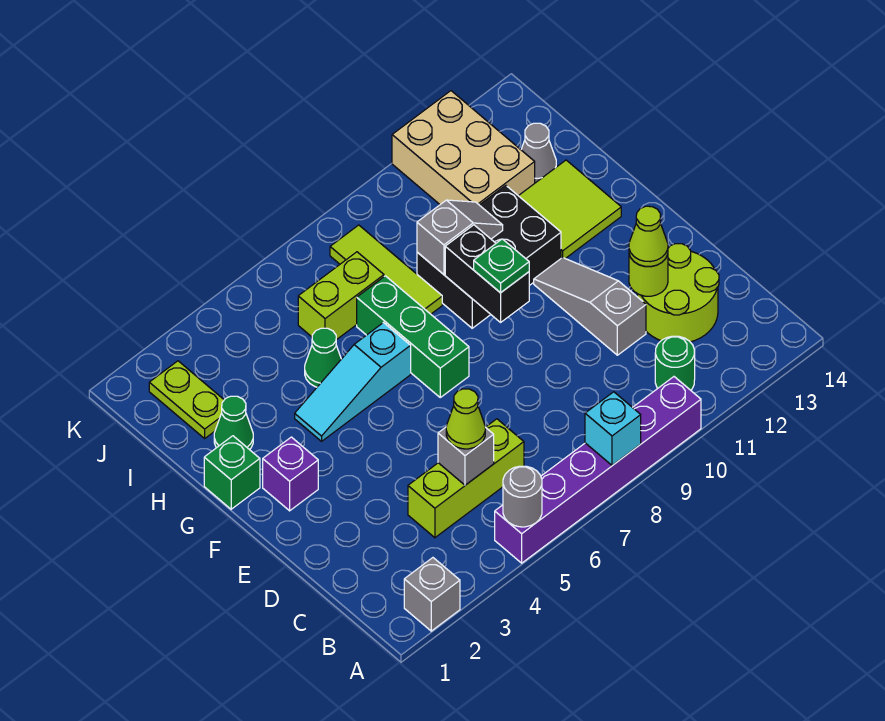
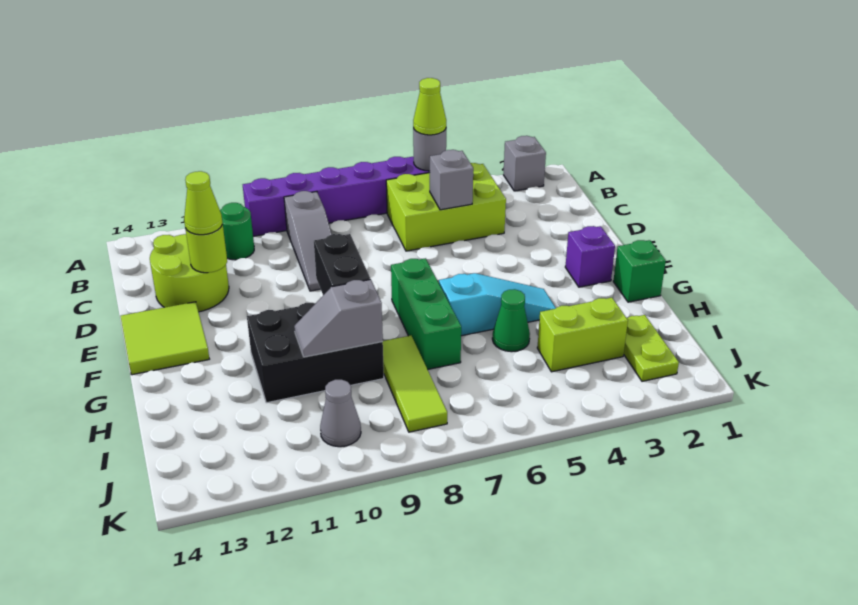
cyan brick A8 level 2 -> none
lime brick C4:C6 level 1 -> lime brick B4:C6 level 1
lime cone C5 level 3 -> lime cone A5 level 3
grey slope D11:F11 level 1 top D -> grey slope B9:D9 level 1 top B
green plate F9 level 3 -> none
lime tile G12:H13 level 1 -> lime tile E13:F14 level 1
green cone H2 level 1 -> none
lime brick I6:I7 level 1 -> lime brick I3:I4 level 1
tan brick I11:K12 level 1 -> none
grey cone I13 level 1 -> grey cone J10 level 1

